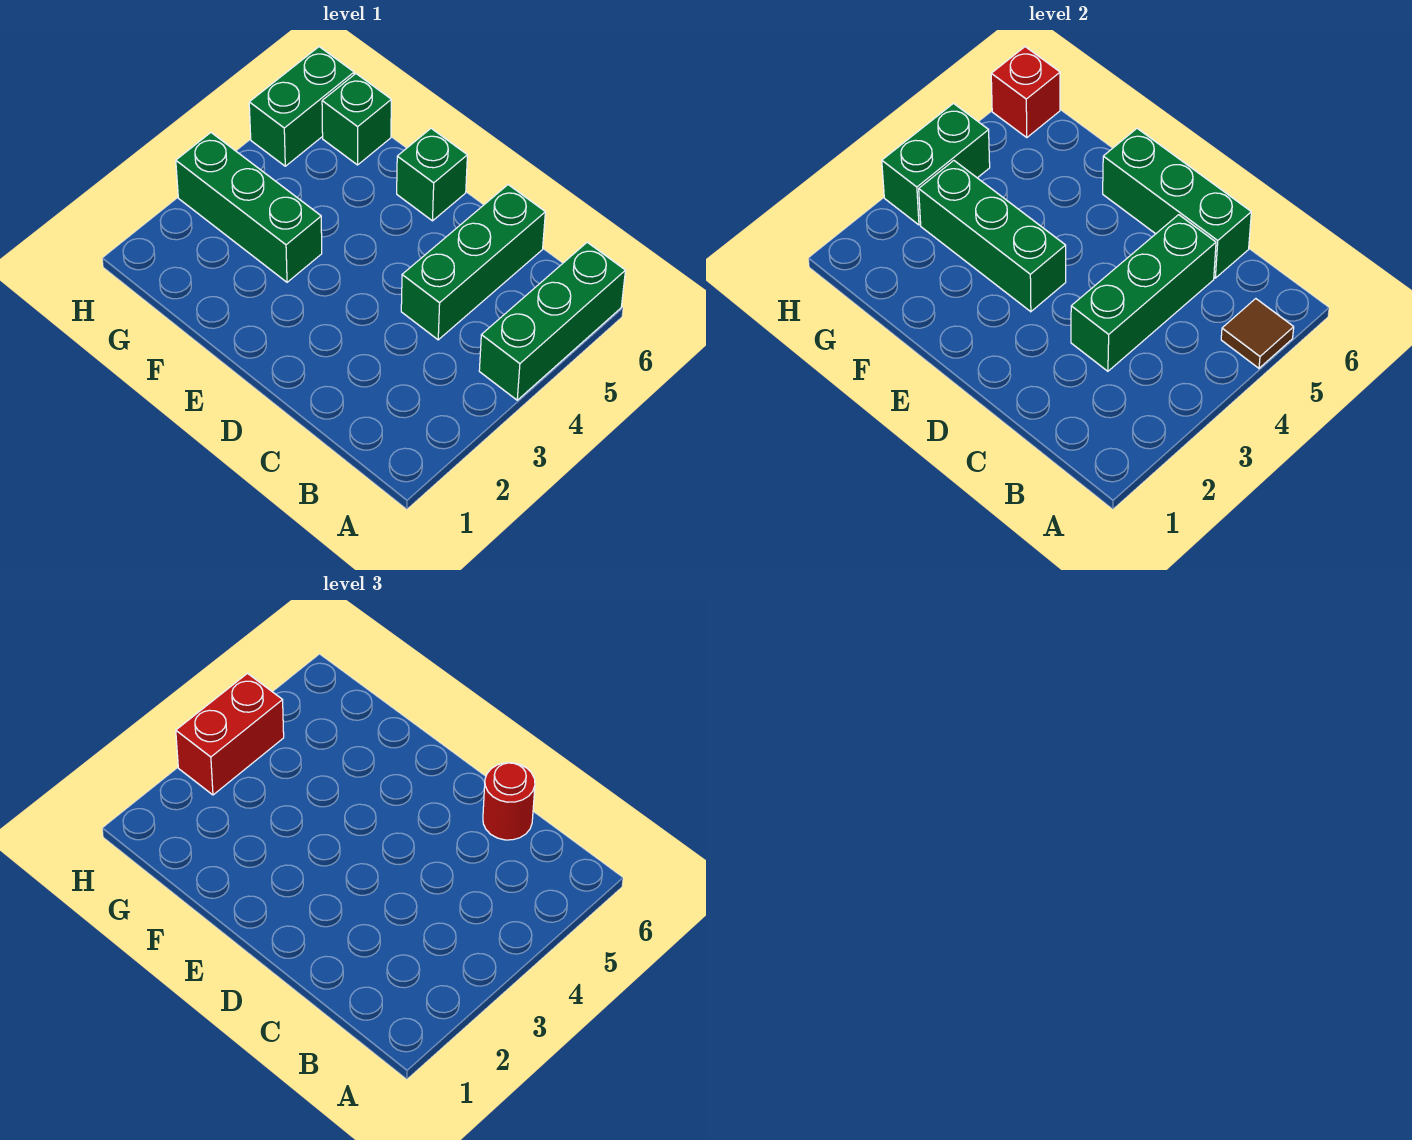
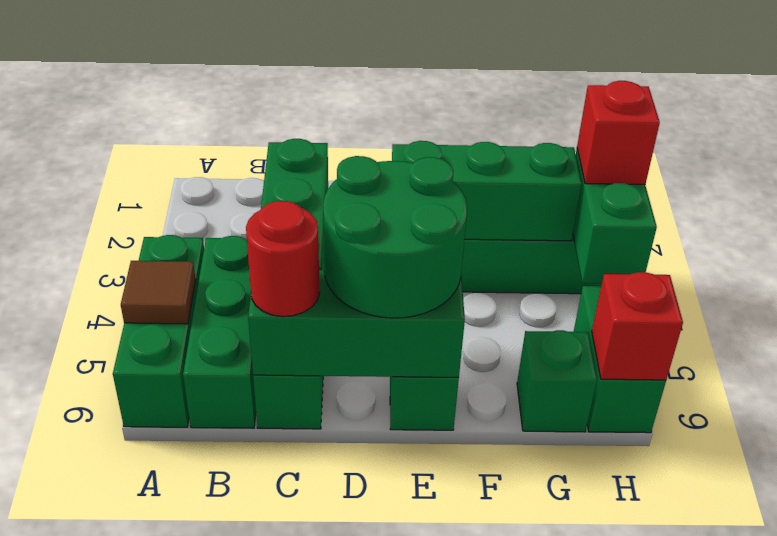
none -> green brick B4:B6 level 1
none -> green round brick D5:E6 level 3
red brick H3:H4 level 3 -> red brick H3 level 3

